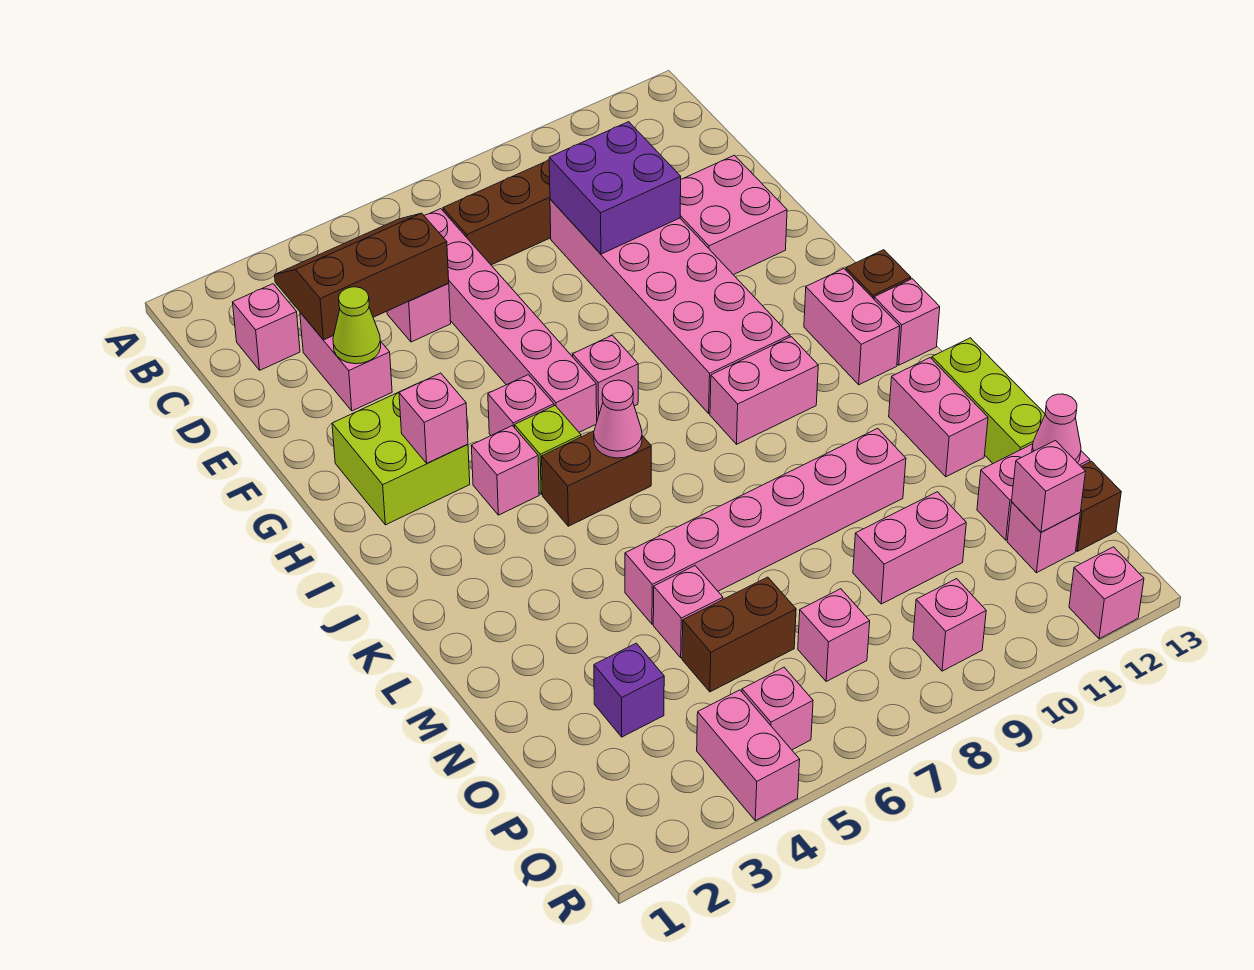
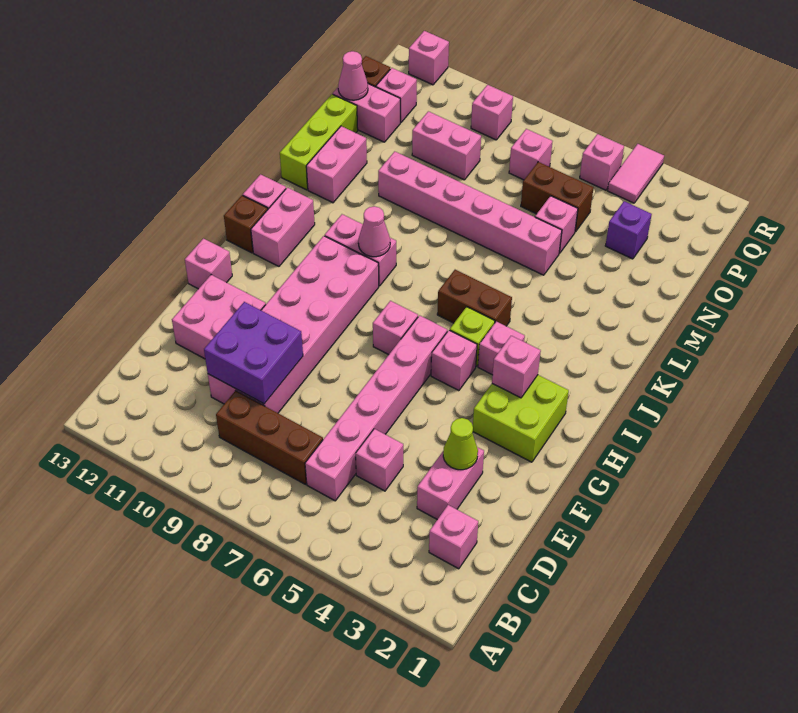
brown slope C3:D5 level 2 top D -> none
pink cone J6 level 2 -> pink cone J9 level 2
pink brick P12 level 2 -> pink brick G13 level 1
pink brick Q4:R4 level 1 -> pink tile Q4:R4 level 1

